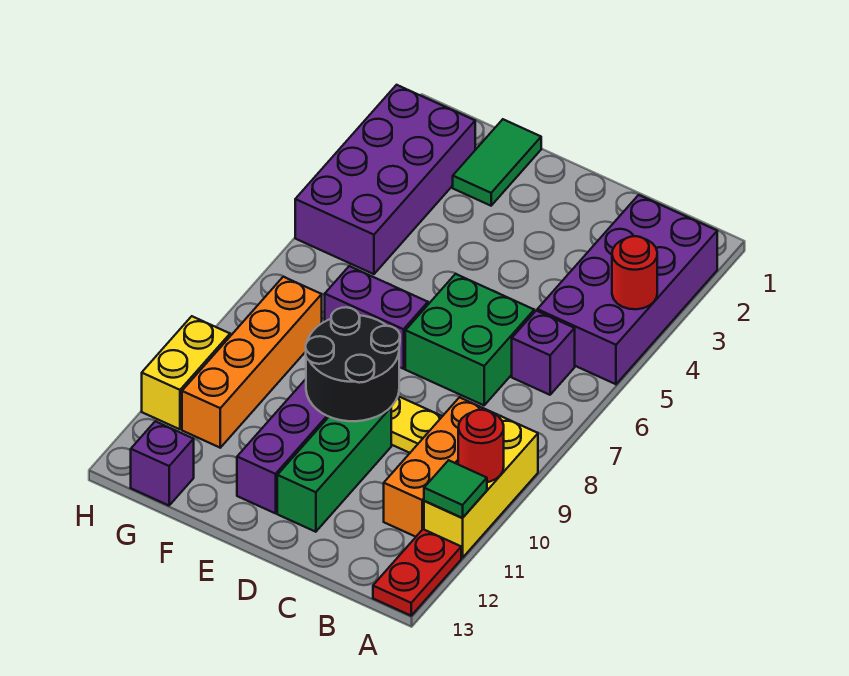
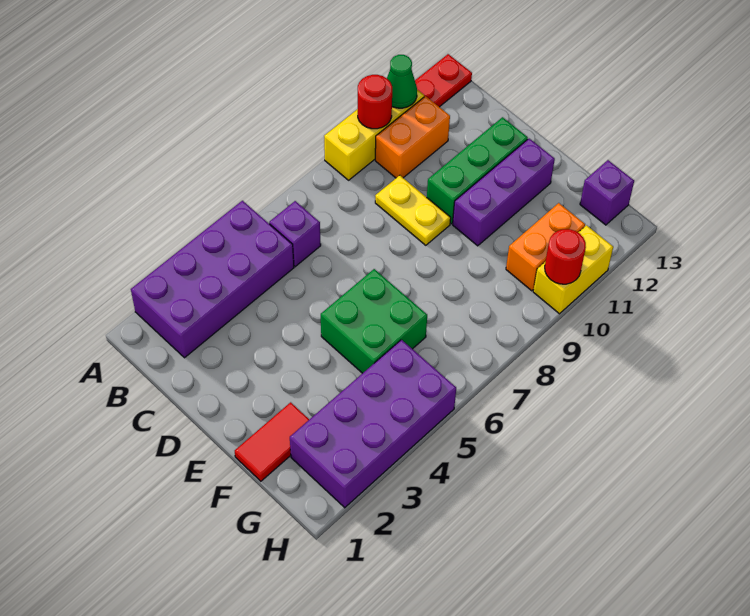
red round brick A4 level 2 -> red round brick H10 level 2
green tile A11 level 2 -> green cone A11 level 2
orange brick B9:B11 level 1 -> orange brick B10:B11 level 1
green brick C6:D7 level 1 -> green brick E5:F6 level 1
black round brick D9:E10 level 2 -> none
purple brick E7:F7 level 1 -> none
green tile F1:F2 level 1 -> red tile F1:F2 level 1
orange brick G8:G11 level 1 -> orange brick G10:G11 level 1

